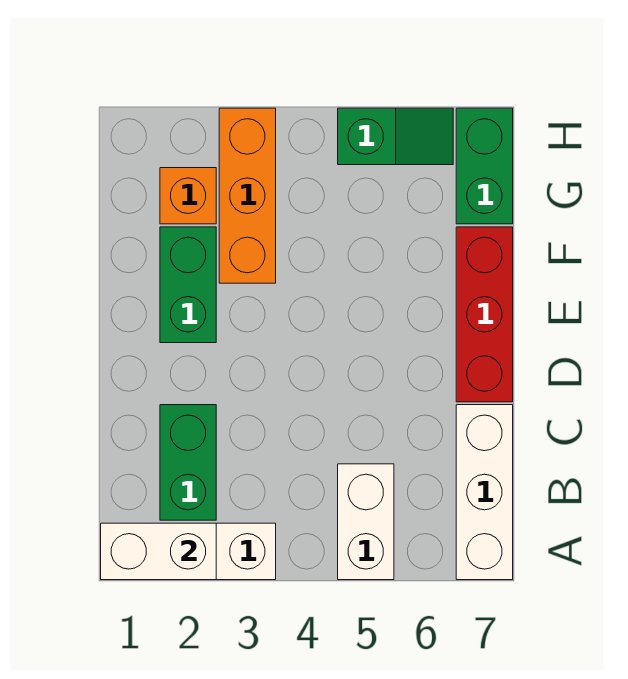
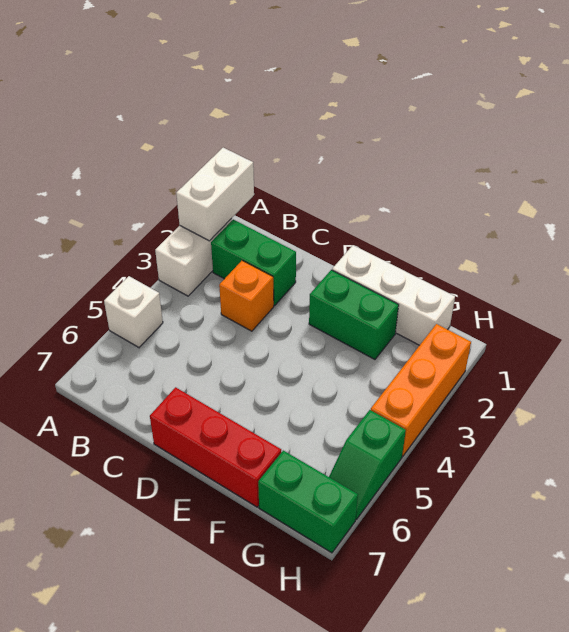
white brick A5:B5 level 1 -> white brick A5 level 1
white brick A7:C7 level 1 -> white brick E1:G1 level 1
orange brick F3:H3 level 1 -> orange brick H2:H4 level 1
orange brick G2 level 1 -> orange brick C3 level 1

